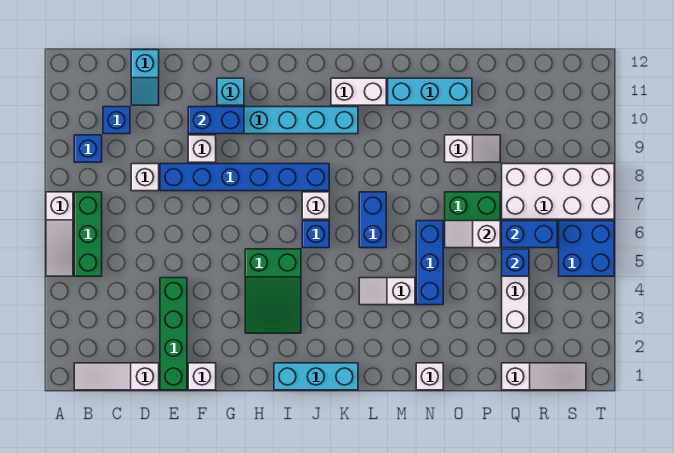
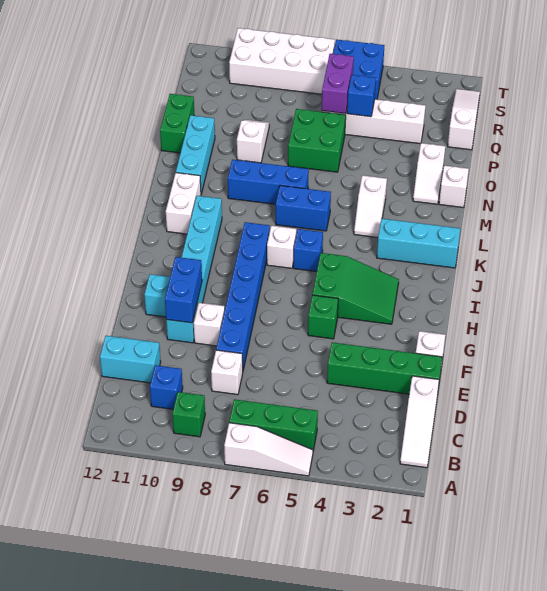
blue brick B9 level 1 -> green brick B9 level 1
cyan slope D11:D12 level 1 top 12 -> cyan brick D11:D12 level 1
none -> green brick G5 level 1
cyan brick I1:K1 level 1 -> cyan brick K1:K3 level 1
blue brick N4:N6 level 1 -> blue brick M7:M9 level 1
white slope O6:P6 level 2 top P -> white slope N2:O2 level 1 top O
none -> green brick O12:P12 level 1
blue brick Q6:R6 level 2 -> purple brick Q6:R6 level 2
white brick Q7:T8 level 1 -> white brick S7:T10 level 1

